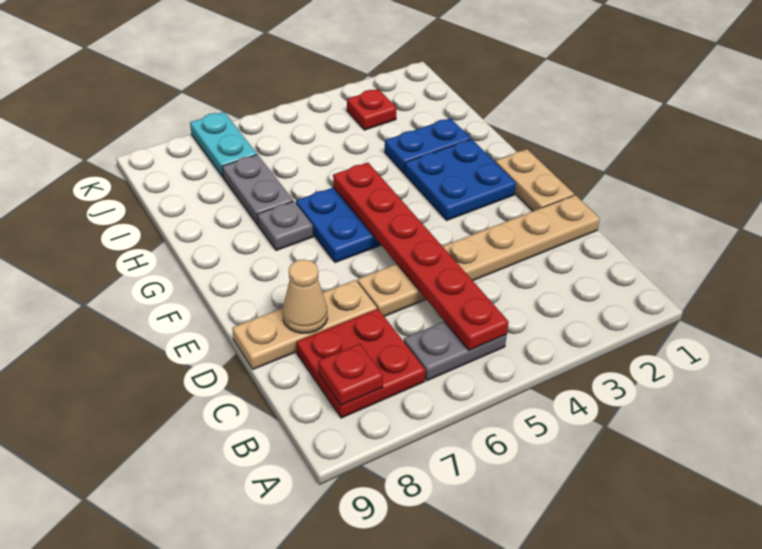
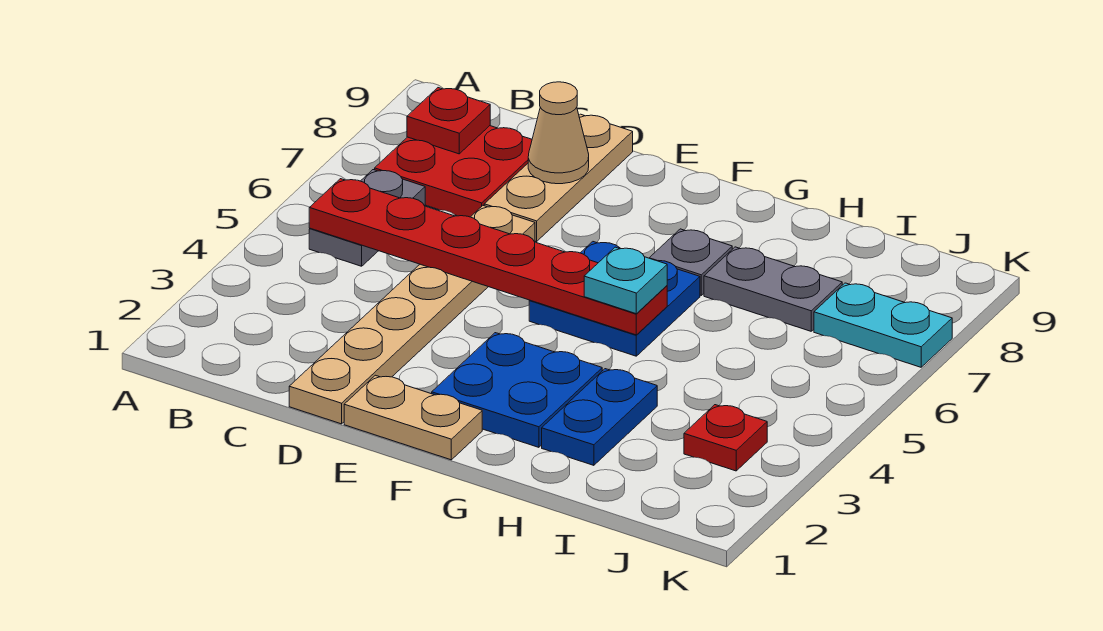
none -> cyan plate G5 level 3

